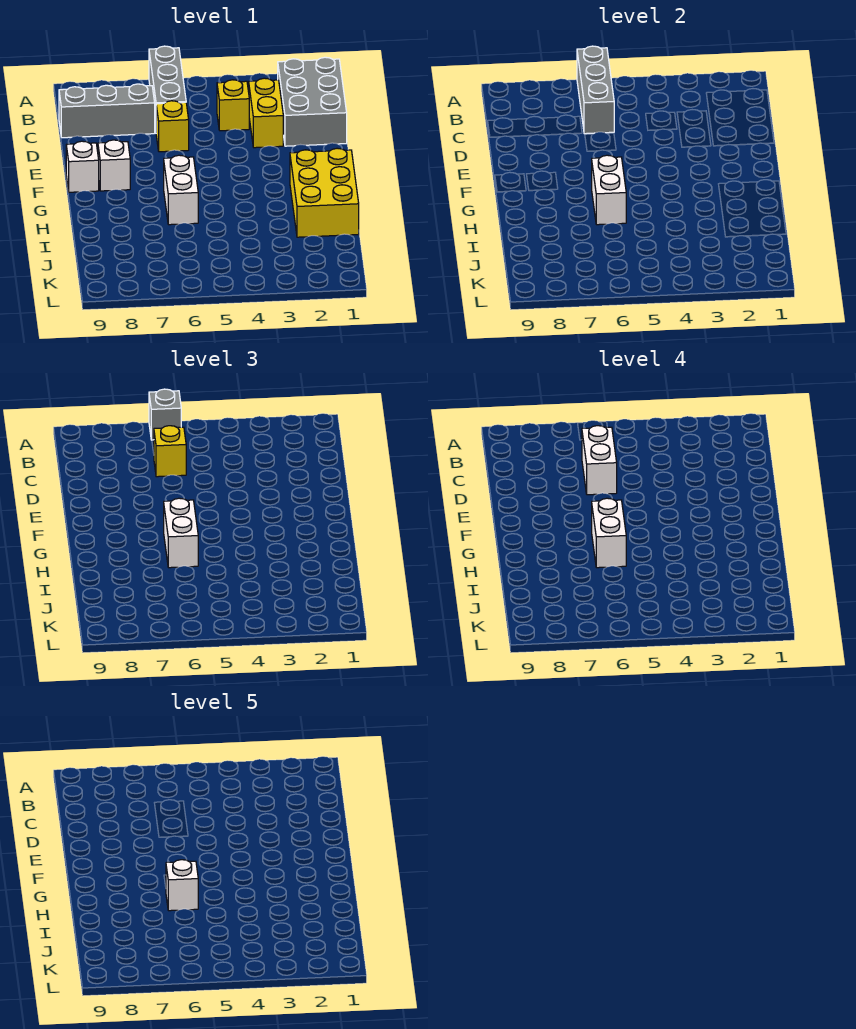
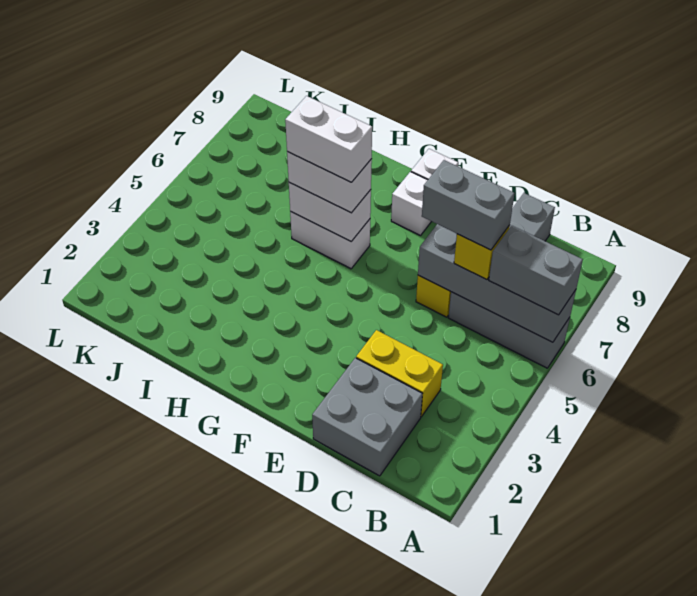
grey brick A6:C6 level 2 -> grey brick A6:D6 level 2
grey brick A6 level 3 -> grey brick A6:B6 level 3
grey brick B1:D2 level 1 -> grey brick C1:D2 level 1
yellow brick C4 level 1 -> none
white brick C6:D6 level 4 -> grey brick C6:D6 level 4
yellow brick G1:I2 level 1 -> none
white brick H6 level 5 -> none

